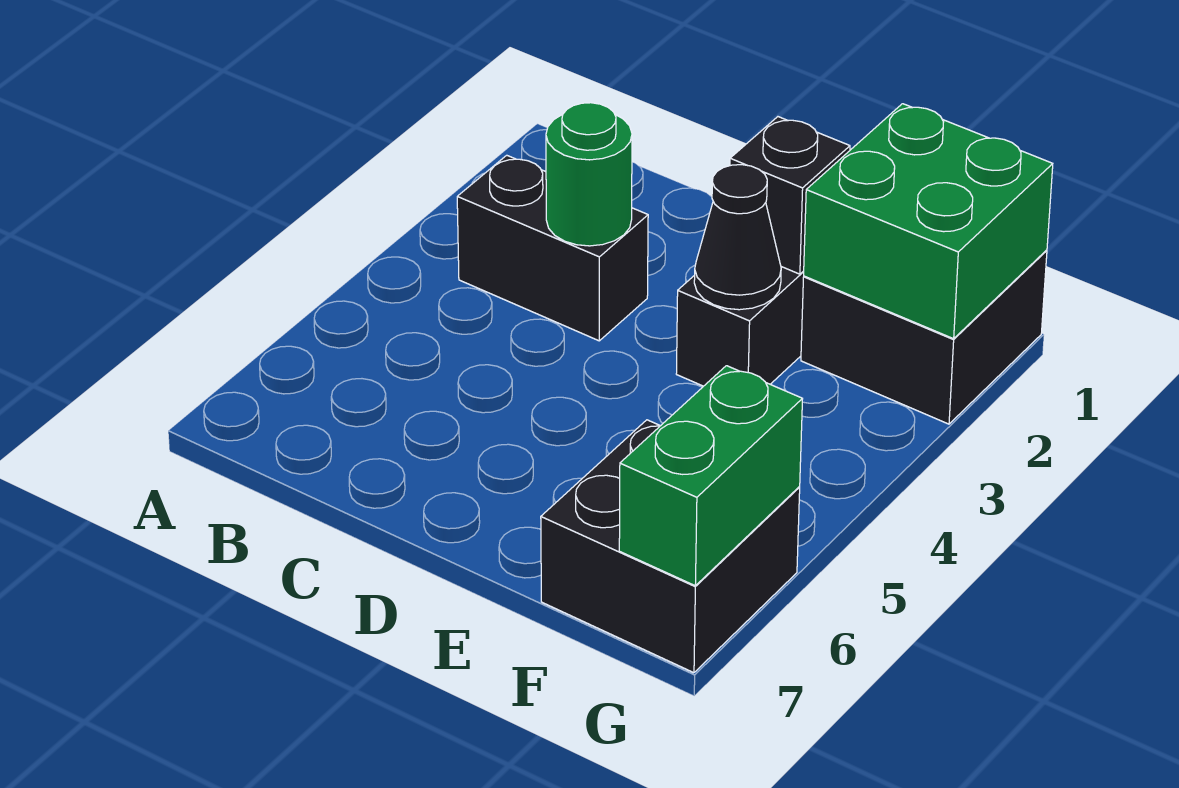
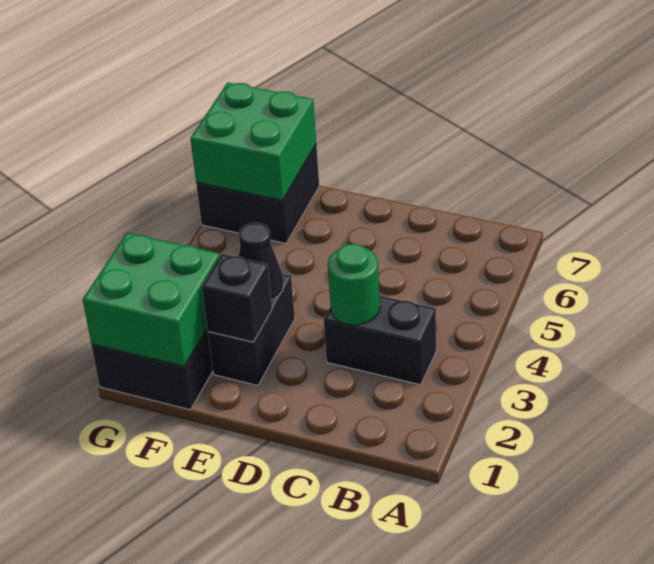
green brick G6:G7 level 2 -> green brick F6:G7 level 2

